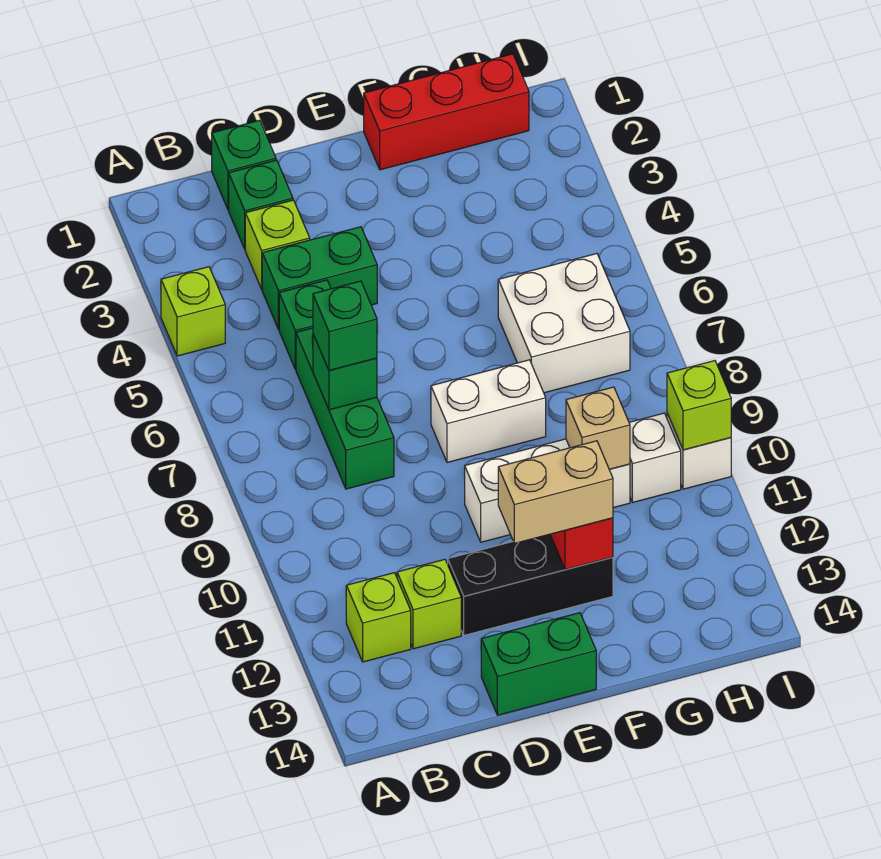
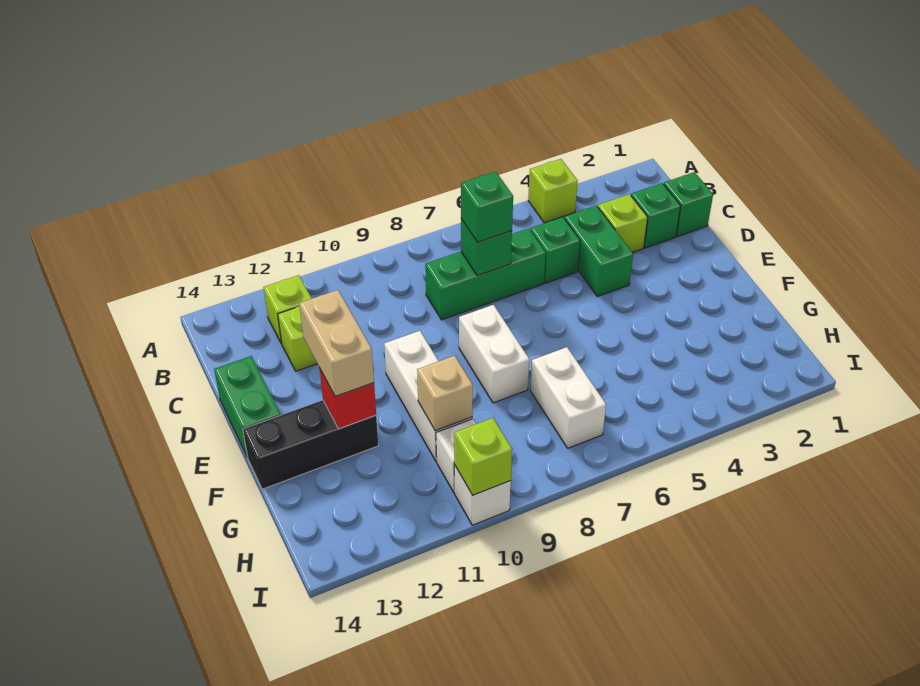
black brick D12:F12 level 1 -> black brick F12:F14 level 1
red brick F1:H1 level 1 -> none
white brick G6:H7 level 1 -> white brick G7:H7 level 1

